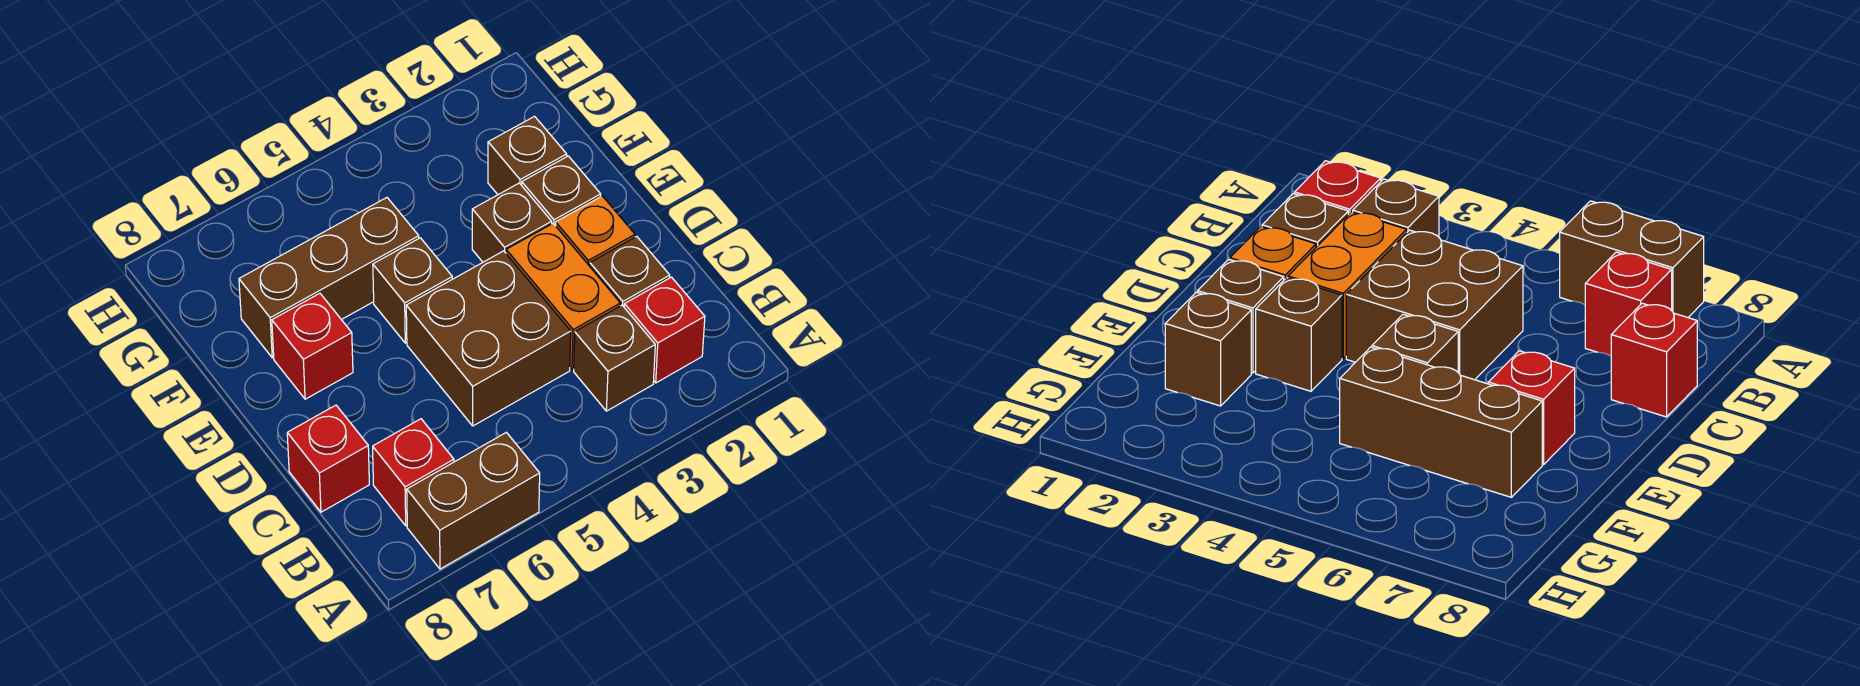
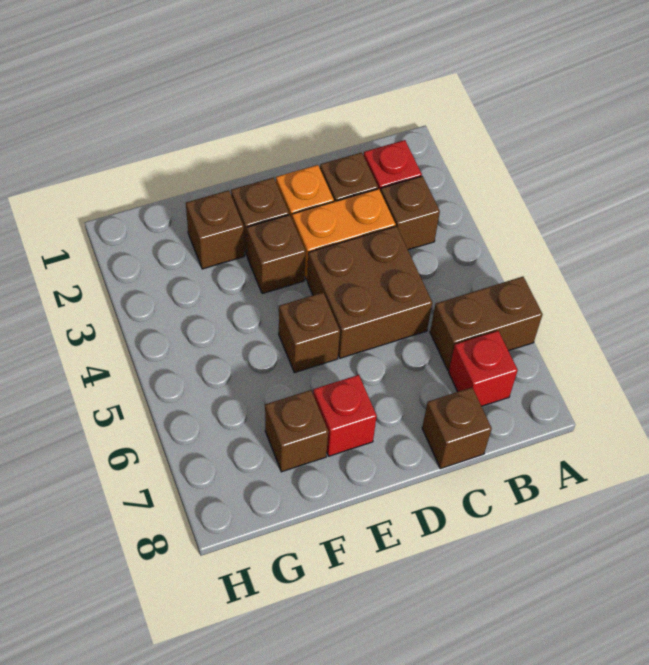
brown brick A6:A7 level 1 -> brown brick A6:B6 level 1
red brick C8 level 1 -> brown brick C8 level 1
brown brick F5:F7 level 1 -> brown brick F7 level 1

